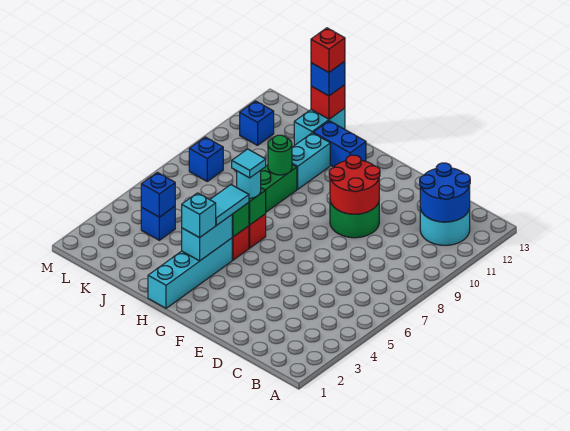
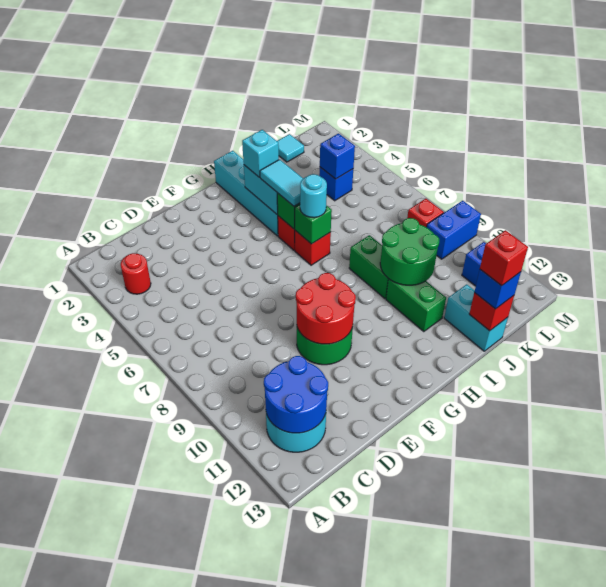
none -> red round brick B3 level 1
cyan tile H6 level 4 -> cyan tile K1 level 1
blue brick H12:I12 level 1 -> blue brick L9:M9 level 1
green round brick I9 level 2 -> green round brick I9:J10 level 2
cyan brick I10:I11 level 1 -> green brick I10:I11 level 1
blue brick L8 level 1 -> red brick L8 level 1

